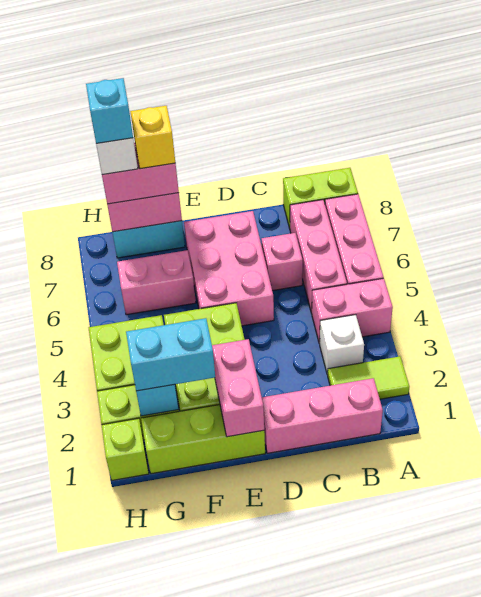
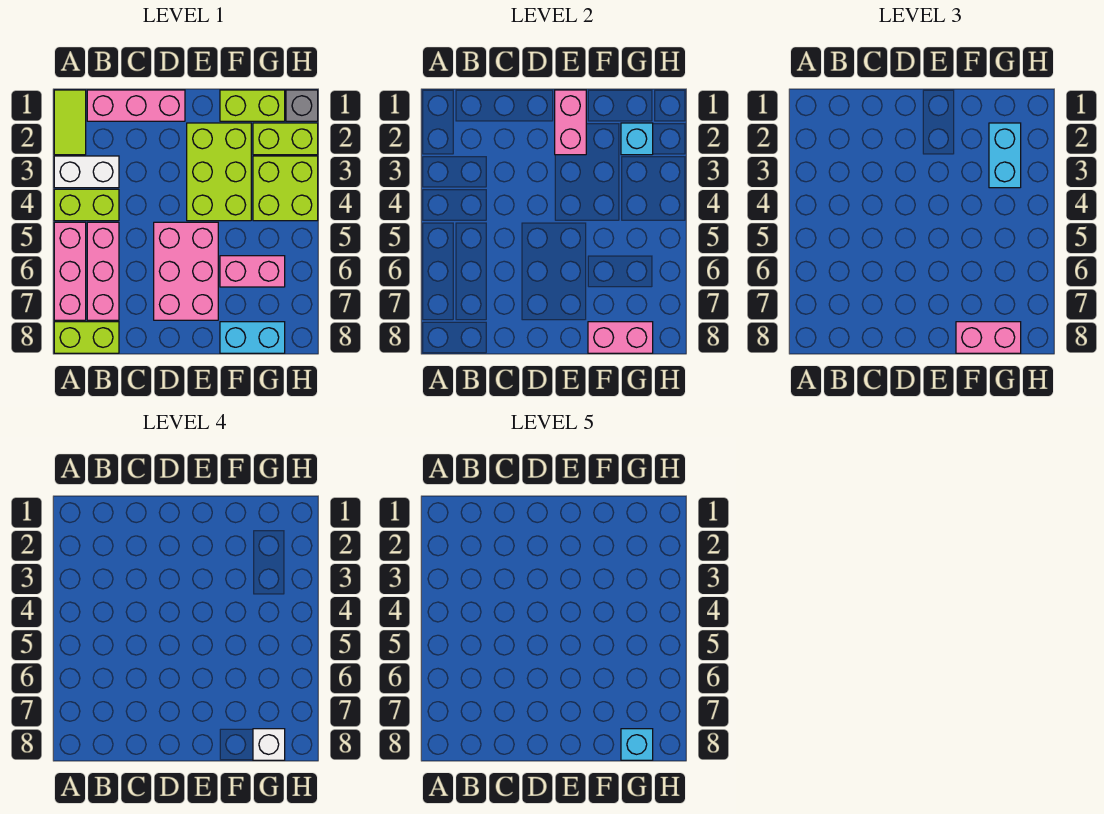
lime tile A2:B2 level 1 -> lime tile A1:A2 level 1
pink brick A4:B4 level 1 -> lime brick A4:B4 level 1
white brick B3 level 1 -> white brick A3:B3 level 1
pink brick C6 level 1 -> none
lime brick E1:G1 level 1 -> lime brick F1:G1 level 1
cyan brick F2:G2 level 3 -> cyan brick G2:G3 level 3
yellow brick F8 level 4 -> none
lime brick H1 level 1 -> grey brick H1 level 1

